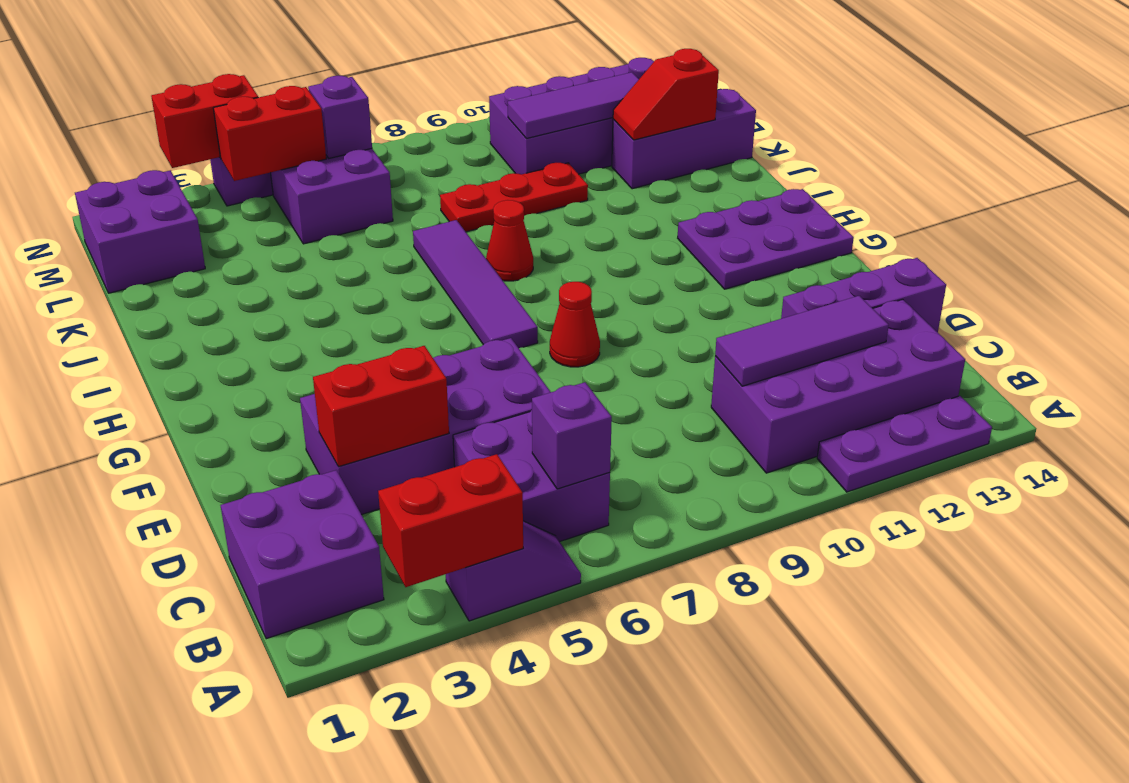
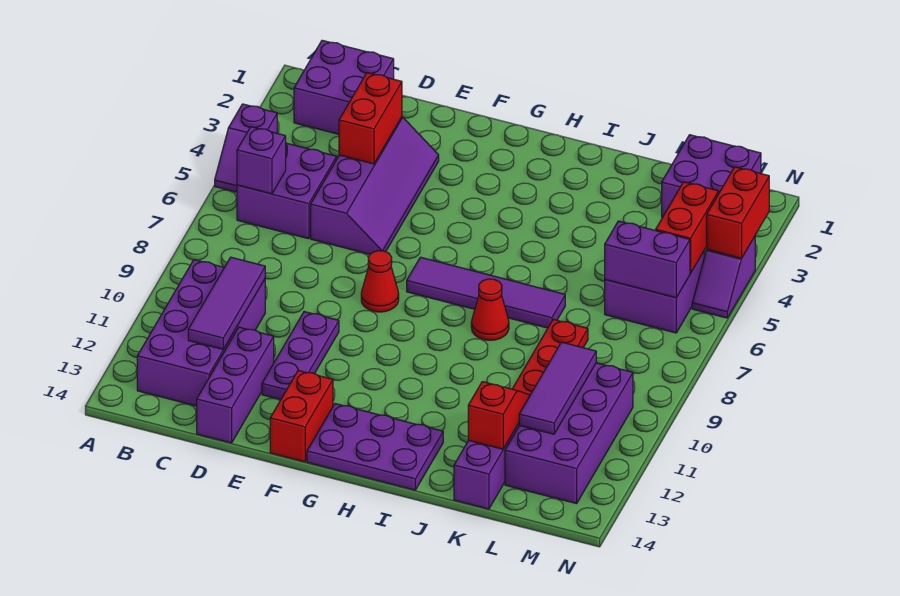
red brick A3:A4 level 2 -> red brick F13:F14 level 1
purple plate A11:A13 level 1 -> purple plate E10:E12 level 1
purple brick D3:E6 level 1 -> purple slope D3:E6 level 1 top D
purple plate G12:H14 level 1 -> purple plate G13:I14 level 1
purple brick M6 level 2 -> purple brick L6:M6 level 2

